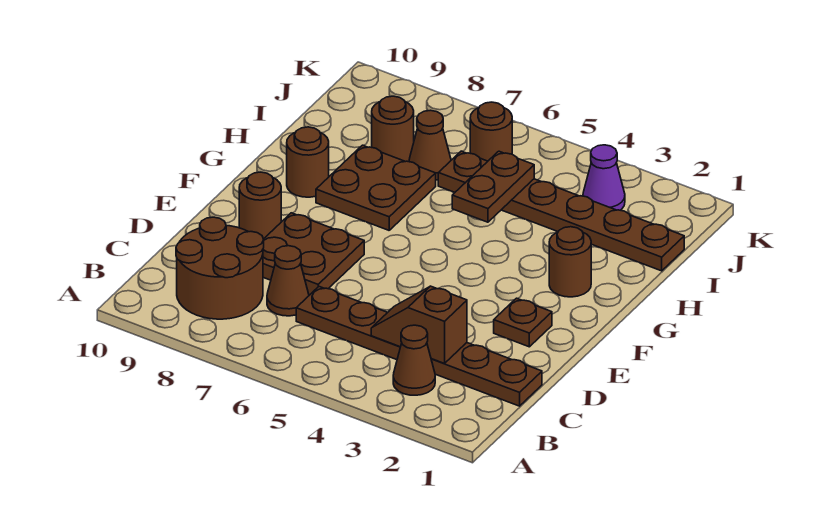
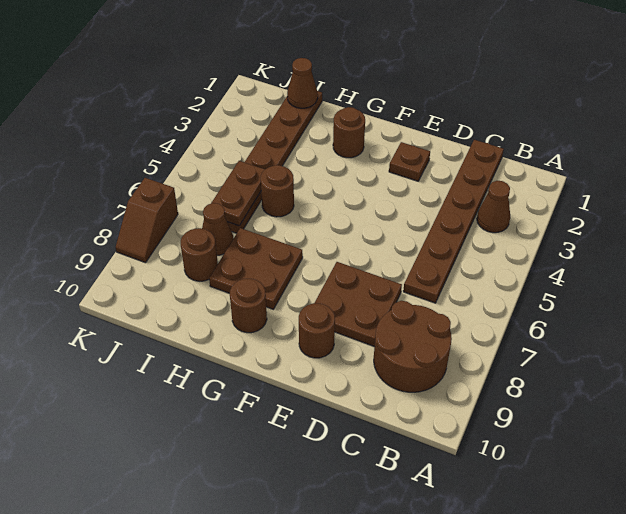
brown slope C3:C4 level 2 top 3 -> brown slope K7:K8 level 1 top 7
brown cone C7 level 1 -> brown cone I1 level 2
brown plate H5:I5 level 2 -> brown plate I5:I6 level 2
purple cone J3 level 1 -> none
brown round brick J6 level 1 -> brown round brick H5 level 1

